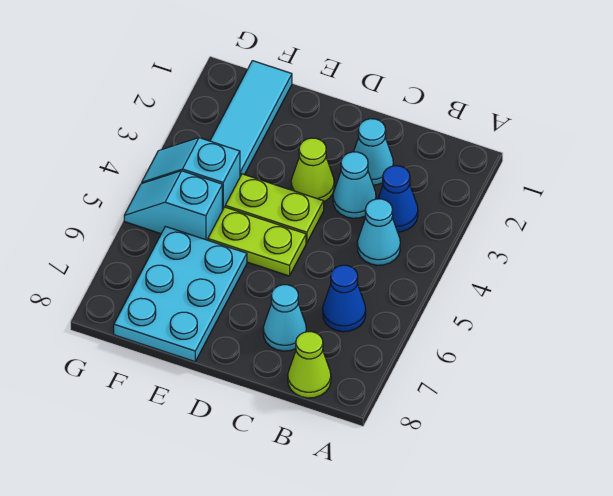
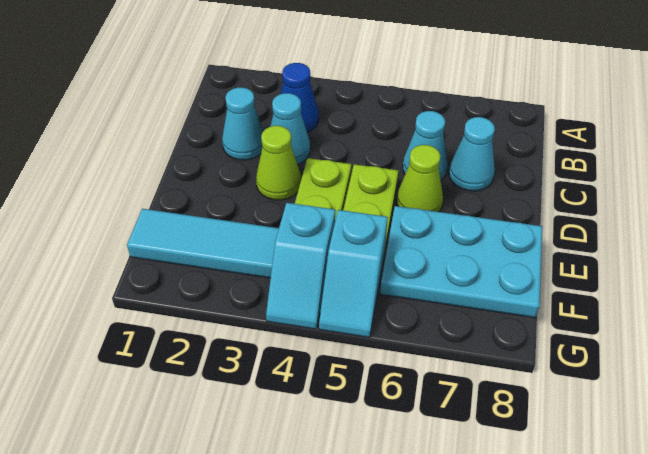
cyan cone B4 level 1 -> cyan cone C6 level 1
blue cone B6 level 1 -> none
lime cone B8 level 1 -> lime cone D6 level 1

